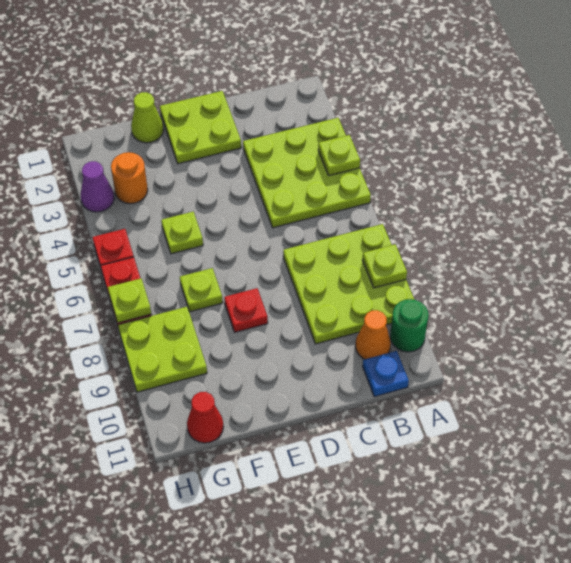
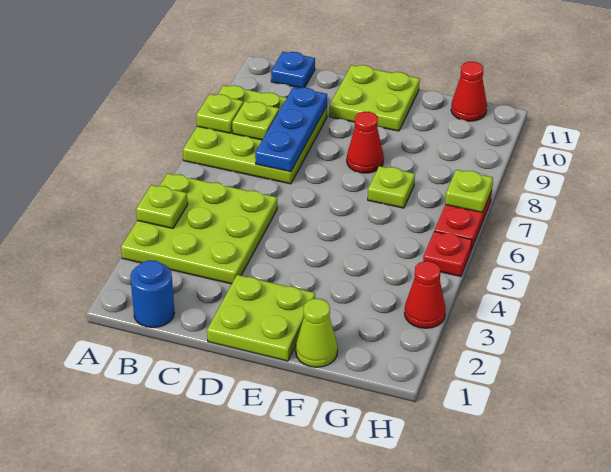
green round brick A10 level 1 -> none
none -> blue round brick B1 level 1
orange cone B10 level 1 -> none
none -> blue plate C7:C9 level 2
red plate E8 level 1 -> red cone E8 level 1
lime plate F5 level 1 -> lime plate B8 level 2
orange round brick G3 level 1 -> none
lime plate G8:H9 level 1 -> lime plate D10:E11 level 1
purple cone H3 level 1 -> red cone H3 level 1

